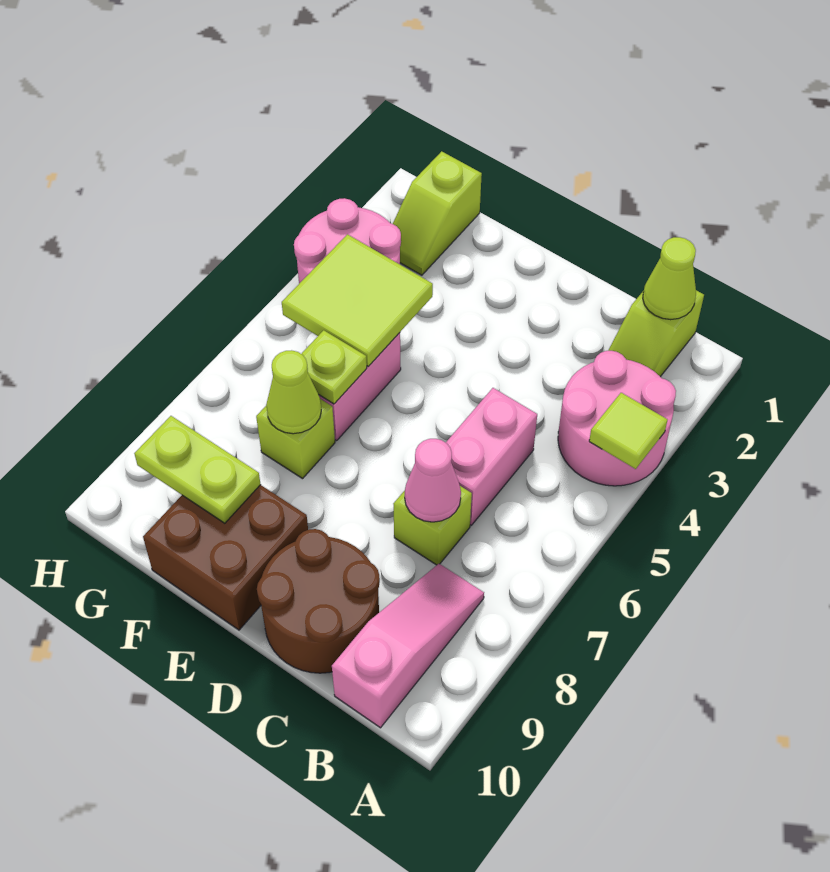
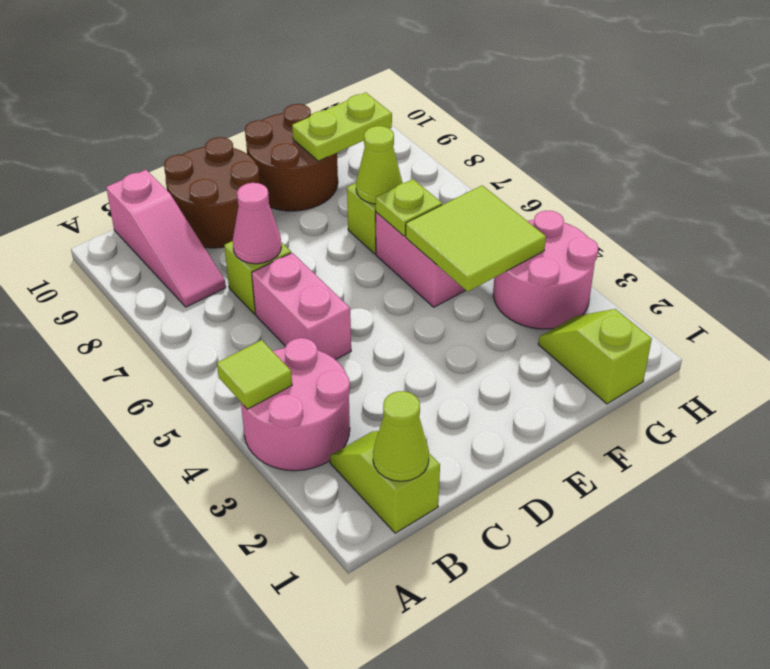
brown brick E9:F10 level 1 -> brown round brick E9:F10 level 1

